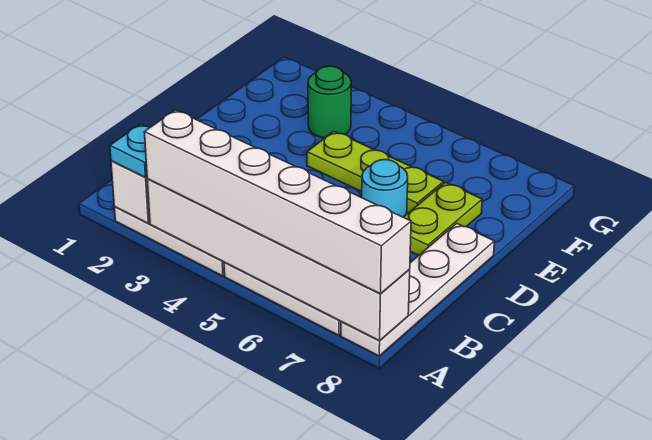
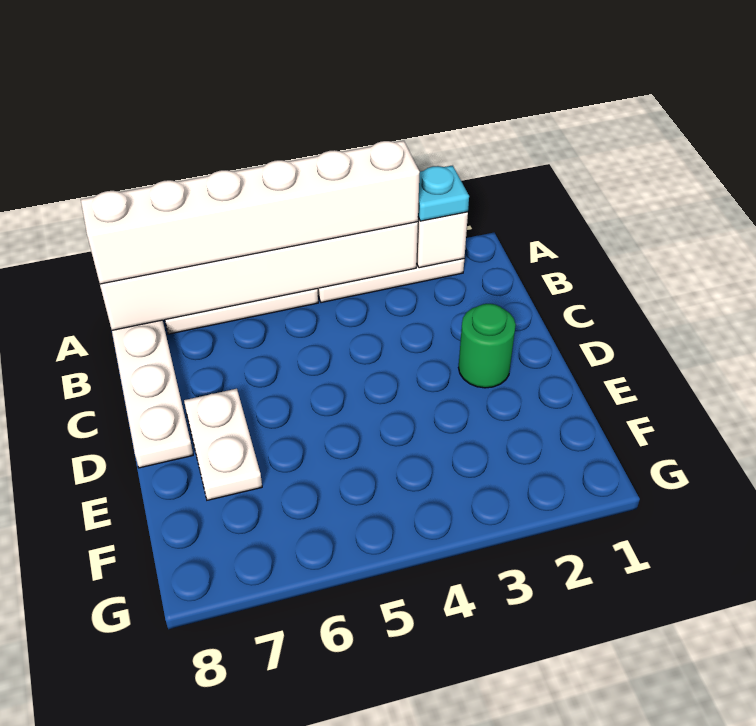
cyan round brick D6 level 1 -> none
lime plate D7:E7 level 1 -> white plate D7:E7 level 1
lime plate E4:E6 level 1 -> none
green round brick F3 level 1 -> green round brick D2 level 1

